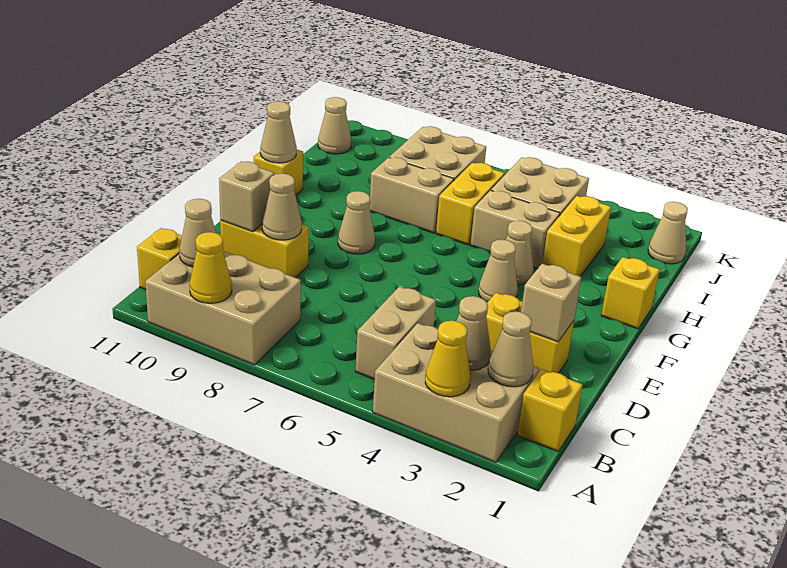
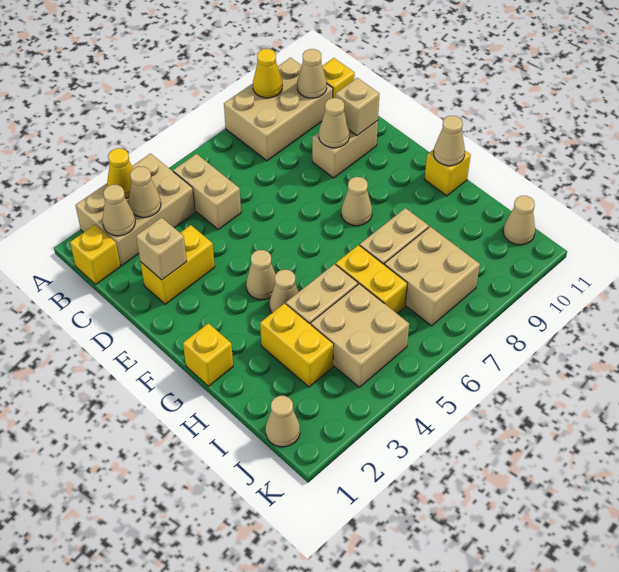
yellow brick D9:D10 level 1 -> tan brick D9:D10 level 1

